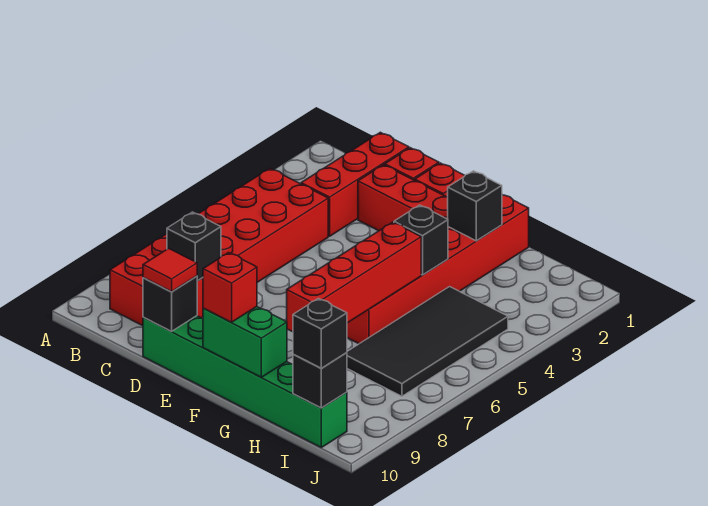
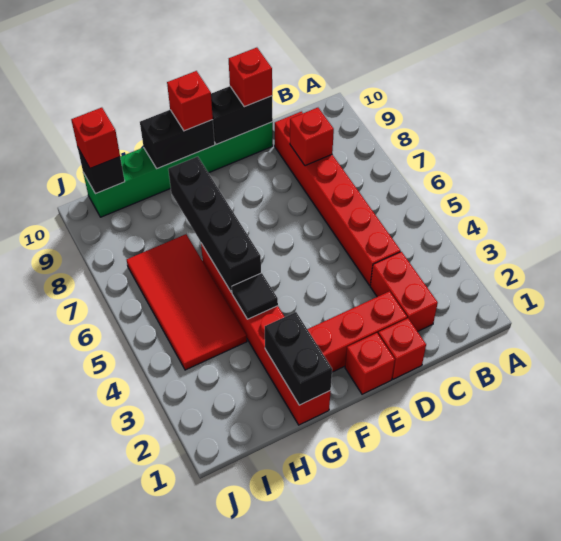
red brick B4:C9 level 1 -> red brick C4:C9 level 1
red brick C1:C3 level 1 -> red brick C2:C3 level 1
black brick C8 level 2 -> red brick C8 level 2
black brick D10 level 2 -> black brick D10:E10 level 2
red tile D10 level 3 -> red brick D10 level 3
green brick F10:G10 level 2 -> black brick F10:G10 level 2
black brick G2 level 2 -> black brick G1:G2 level 2
black brick G4 level 2 -> black tile G4 level 2
red brick G5:G8 level 2 -> black brick G5:G8 level 2
black tile H4:I7 level 1 -> red tile H4:I7 level 1
black brick I10 level 3 -> red brick I10 level 3

